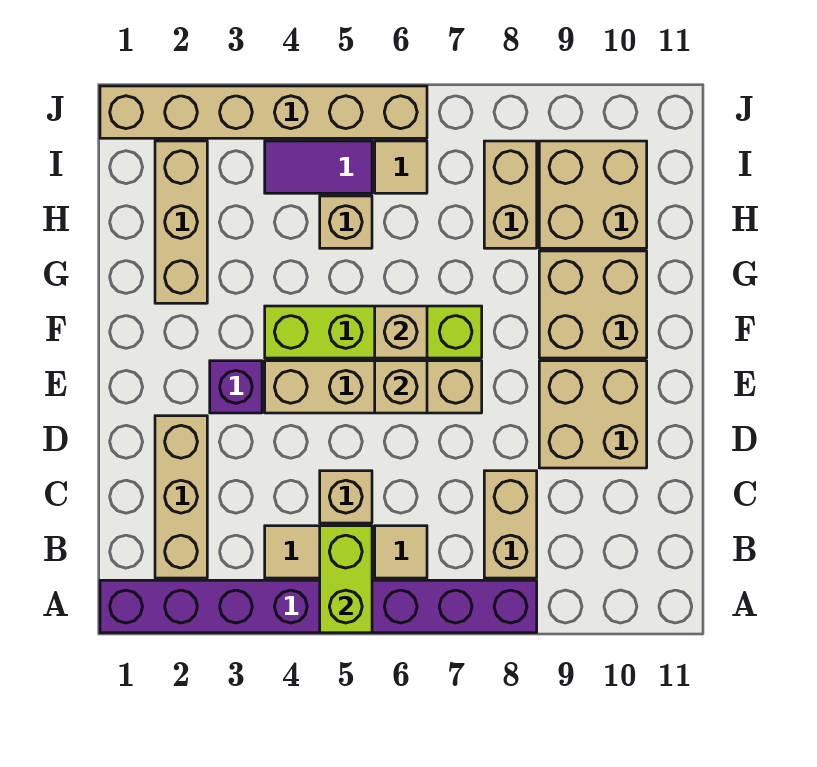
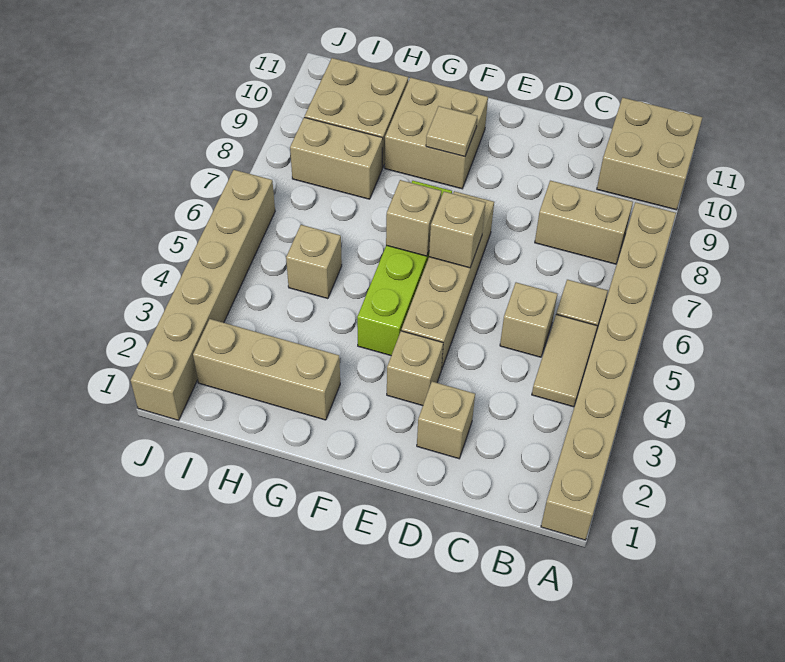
purple brick A1:A8 level 1 -> tan brick A1:A8 level 1
lime brick A5:B5 level 2 -> none
tan brick B2:D2 level 1 -> tan brick D2 level 1
tan brick D9:E10 level 1 -> tan brick A10:B11 level 1
purple brick E3 level 1 -> tan brick E3 level 1
purple tile I4:I5 level 1 -> none
tan tile I6 level 1 -> tan tile F9 level 2

